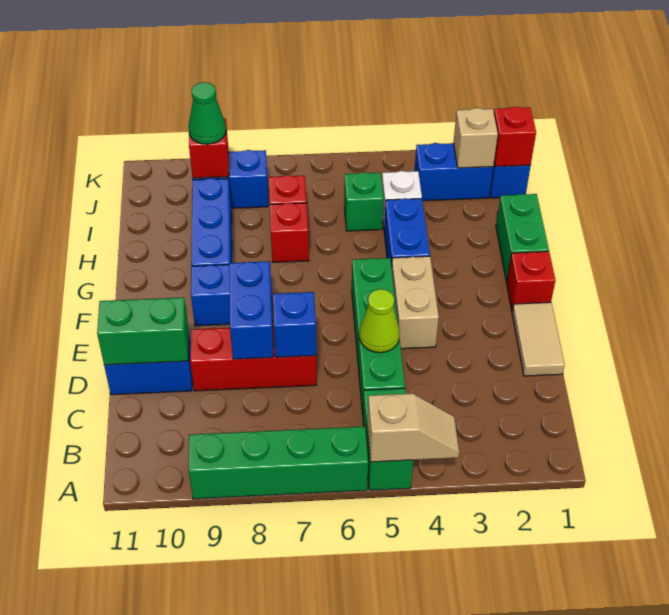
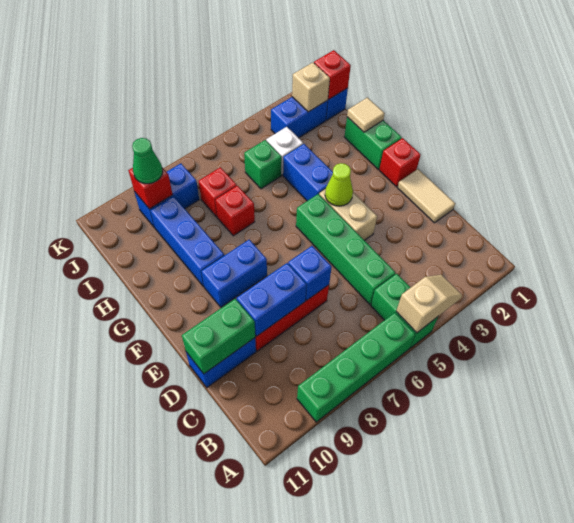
lime cone D5 level 2 -> lime cone F4 level 2
blue brick D8:E8 level 2 -> blue brick D8:D9 level 2
none -> tan tile H1 level 2

